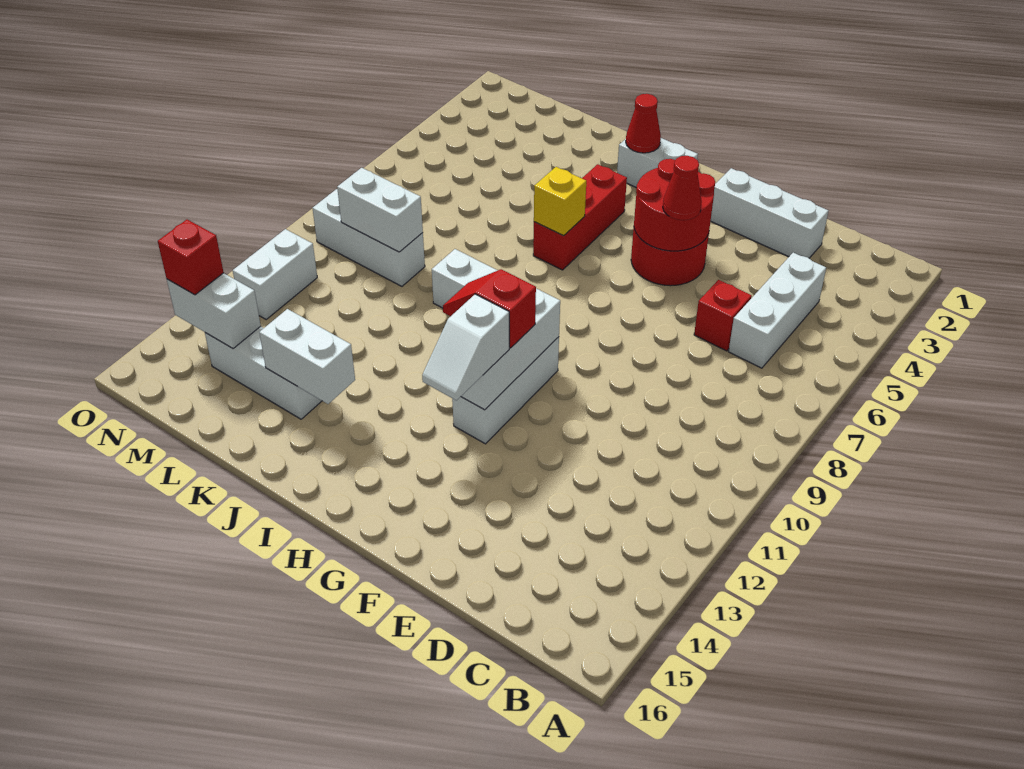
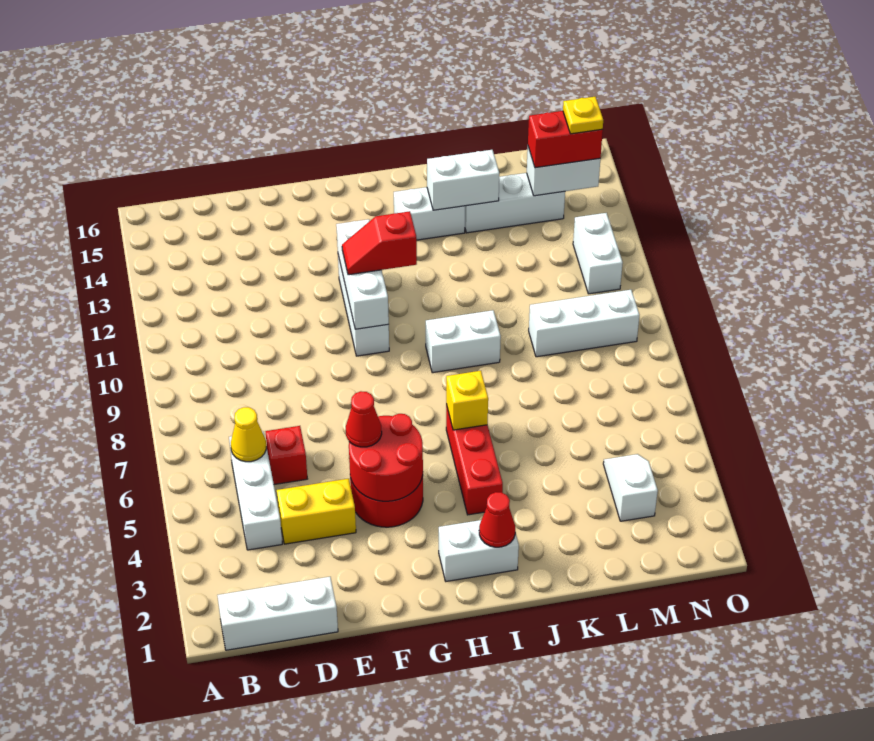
none -> yellow cone C6 level 2
white brick D2:F2 level 1 -> white brick B1:D1 level 1
none -> yellow brick D4:E4 level 1
red slope G11:H11 level 3 top G -> red slope G11:H11 level 3 top H
white slope G12:G13 level 3 top 12 -> white slope M3:M4 level 1 top 3
white brick L9:M9 level 2 -> white brick I14:J14 level 1
red brick N14 level 3 -> red brick M14:N14 level 3
none -> yellow plate N14 level 4

